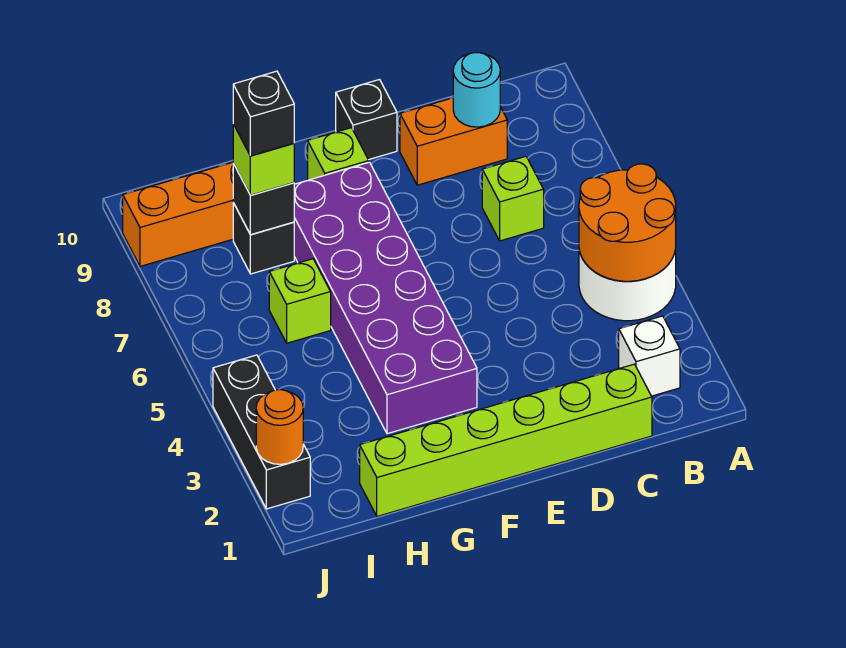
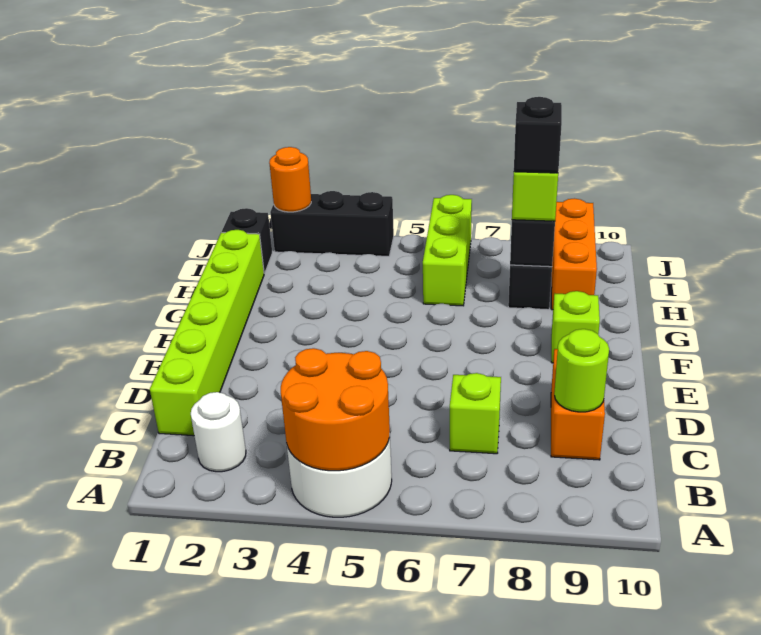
white brick B2 level 1 -> white round brick B2 level 1
cyan round brick C9 level 2 -> lime round brick C9 level 2
black brick E10 level 1 -> black brick I1 level 1
purple brick F3:G8 level 1 -> none
lime brick H6 level 1 -> lime brick H6:J6 level 1

